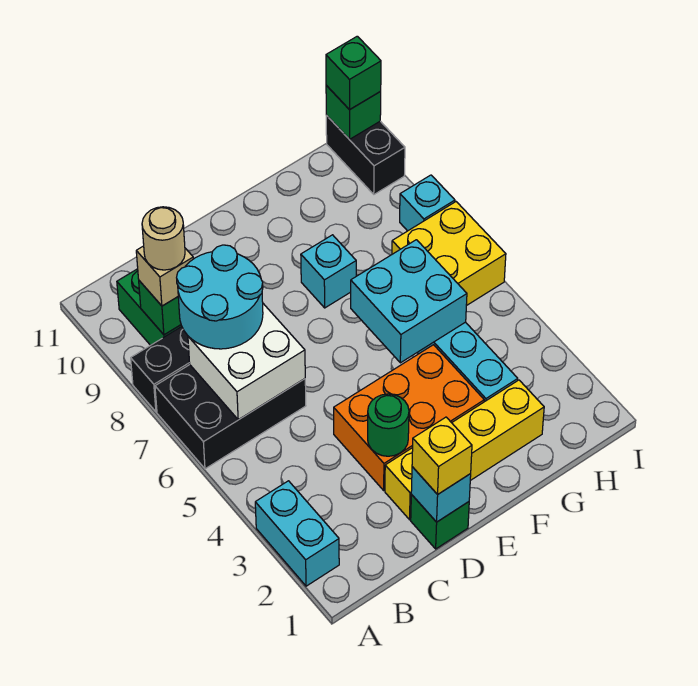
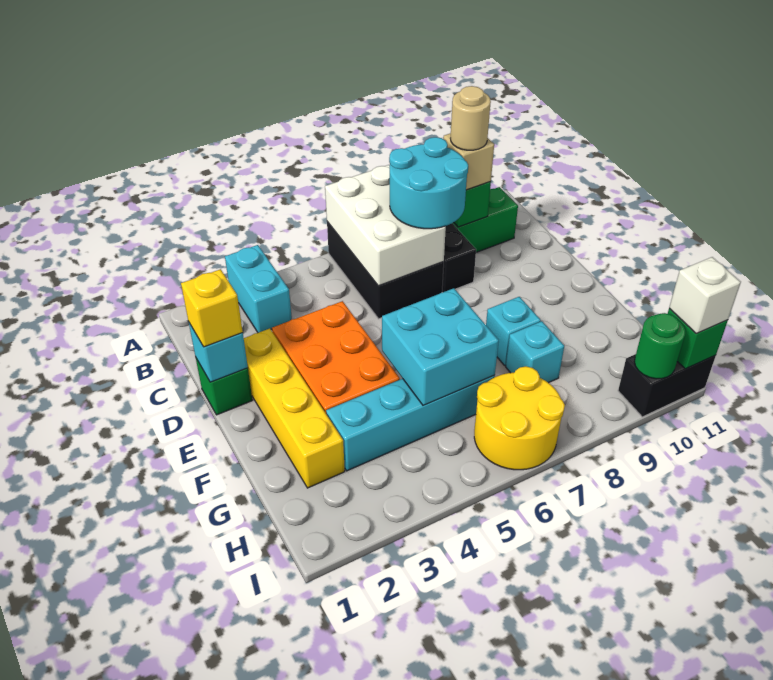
cyan brick A2:A3 level 1 -> cyan brick A3:B3 level 1
white brick B6:C7 level 2 -> white brick A6:C7 level 2
green round brick D3 level 2 -> green round brick I10 level 2
yellow brick H6:I7 level 1 -> yellow round brick H6:I7 level 1
cyan brick I8 level 1 -> cyan brick G8 level 1
green brick I11 level 3 -> white brick I11 level 3

